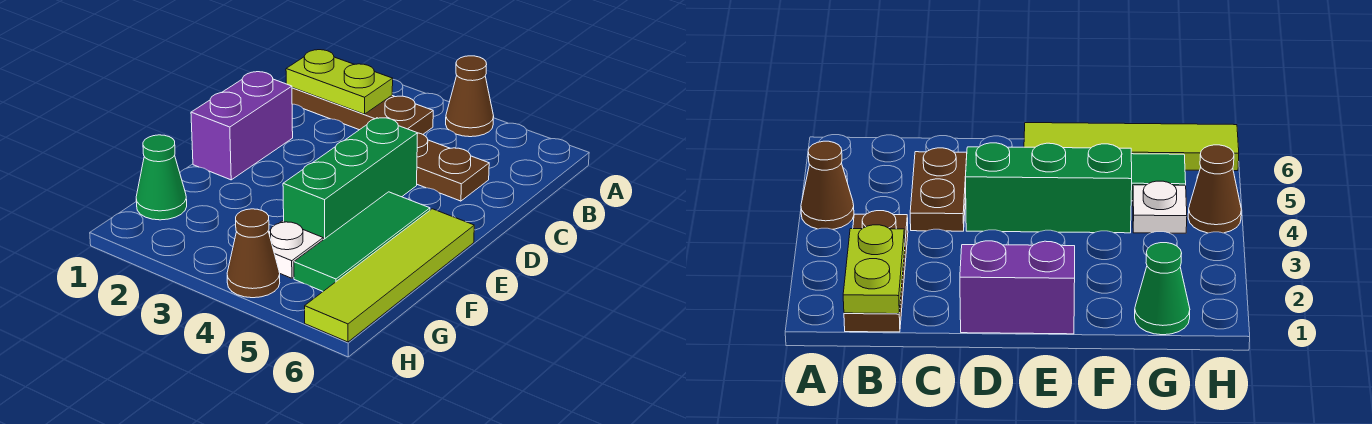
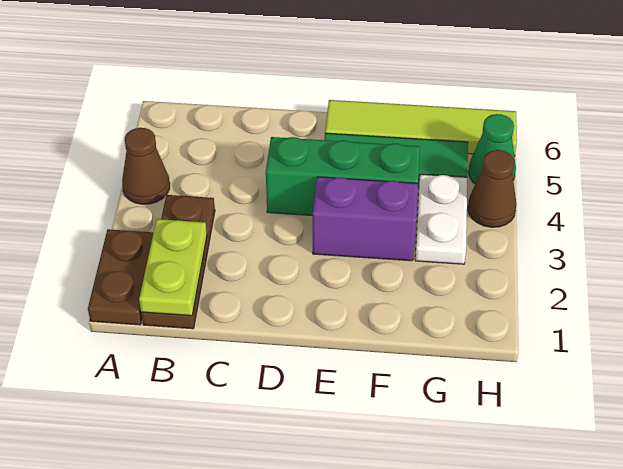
brown plate C4:C5 level 1 -> brown plate A1:A2 level 1
purple brick D1:E1 level 1 -> purple brick E3:F3 level 1
green cone G1 level 1 -> green cone H5 level 1
white plate G4 level 1 -> white plate G3:G4 level 1

